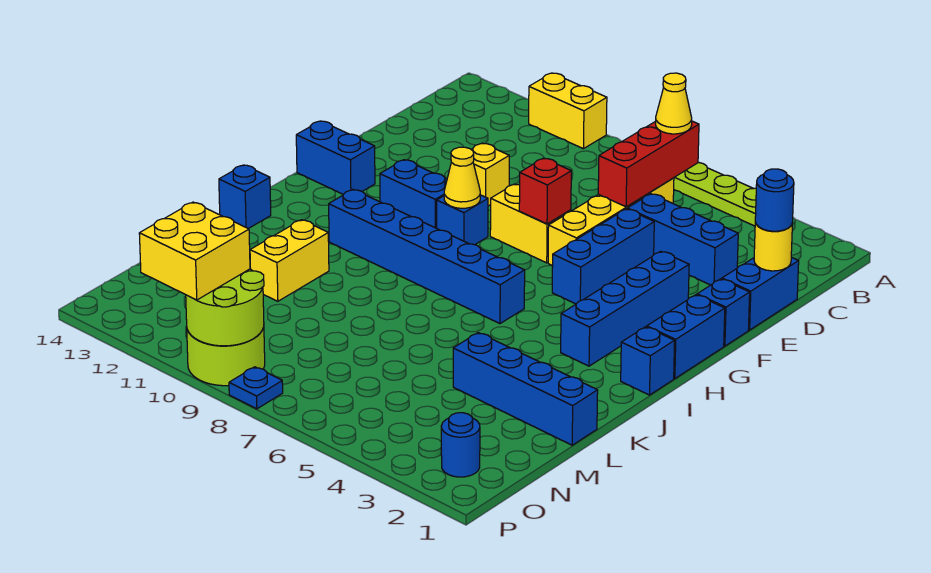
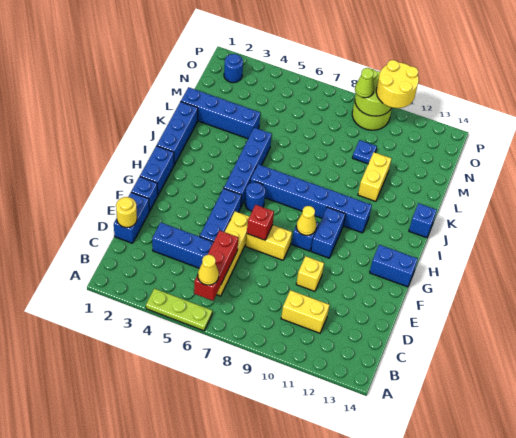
yellow brick A10:A11 level 1 -> yellow brick C10:C11 level 1
blue round brick D1 level 3 -> blue round brick H6 level 1
blue brick F3:I3 level 1 -> blue brick H5:K5 level 1
blue brick G10:G11 level 1 -> blue brick G10:H10 level 1
blue brick I1 level 1 -> blue brick I1:K1 level 1
none -> lime cone O9 level 3
yellow brick O10:P11 level 3 -> yellow round brick O10:P11 level 3
blue plate P8 level 1 -> blue plate M10 level 1

